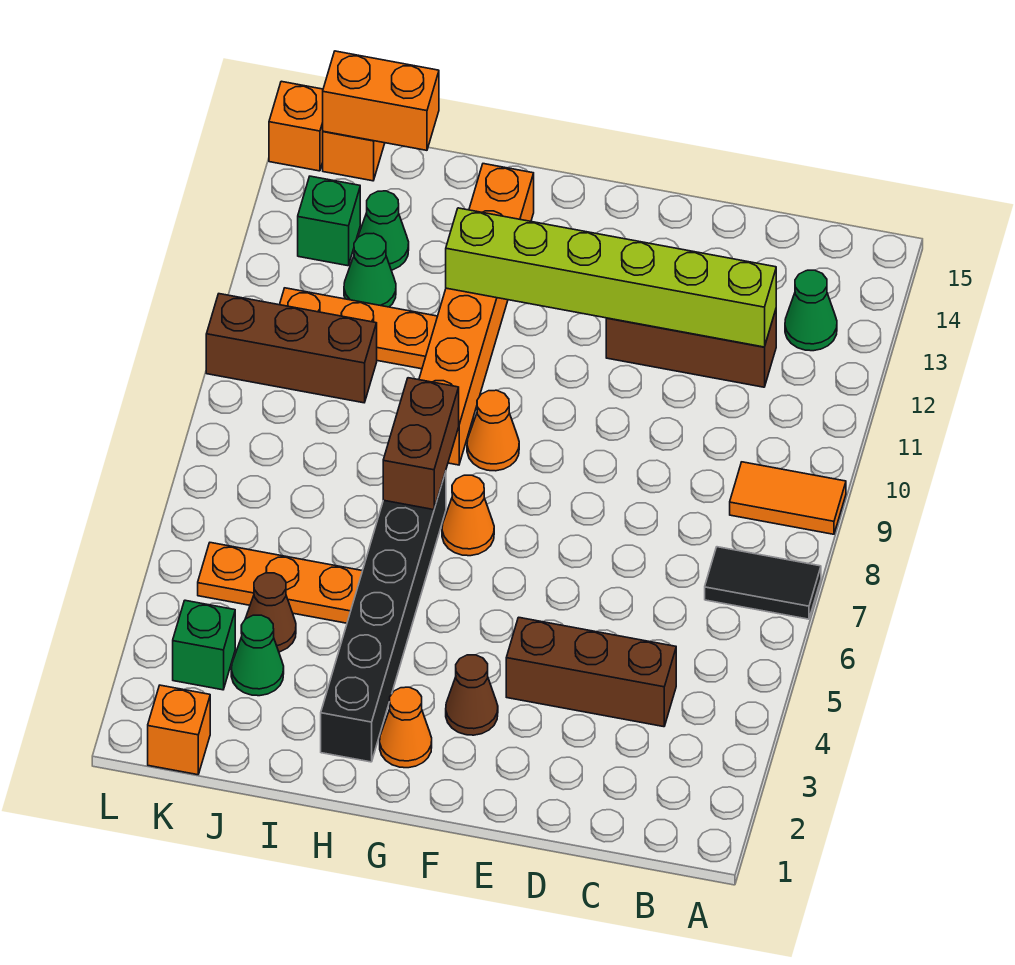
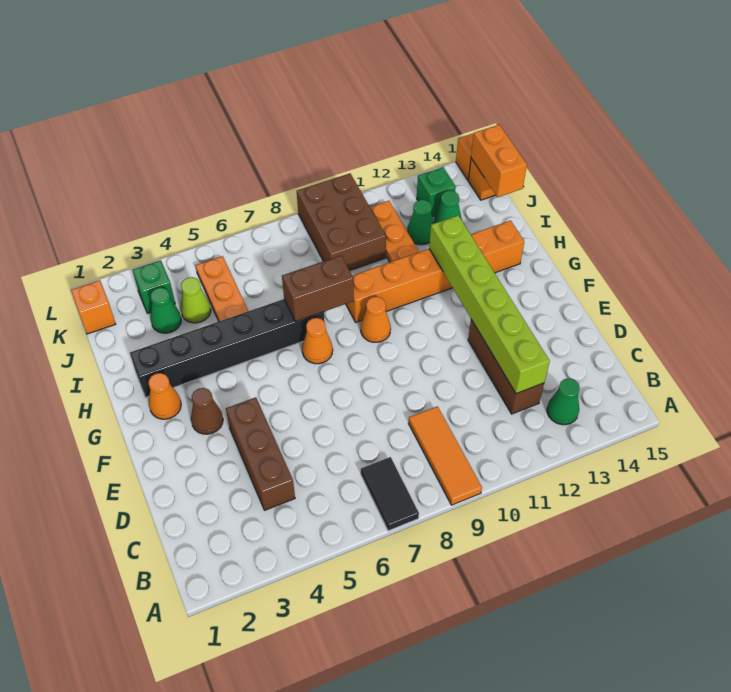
orange tile A9:B9 level 1 -> orange tile A9:C9 level 1
brown cone J4 level 1 -> lime cone J4 level 1
brown brick J10:L10 level 1 -> brown brick J9:L10 level 1

